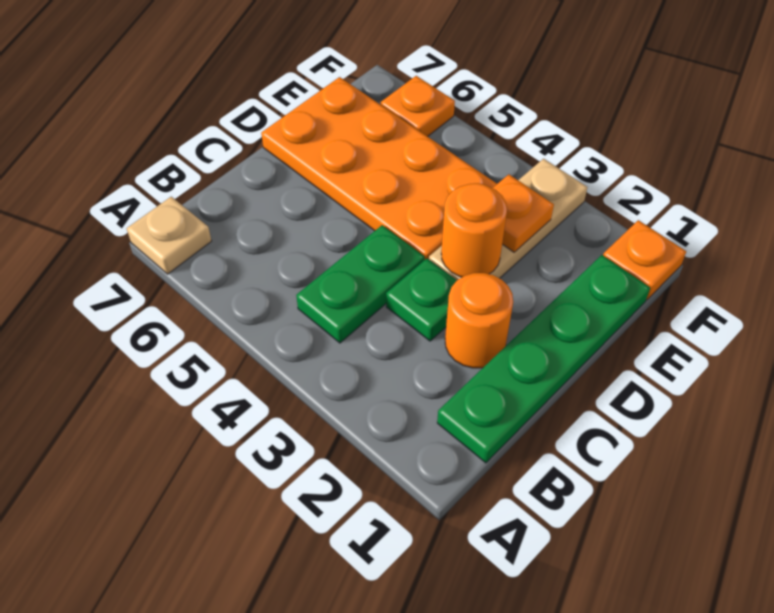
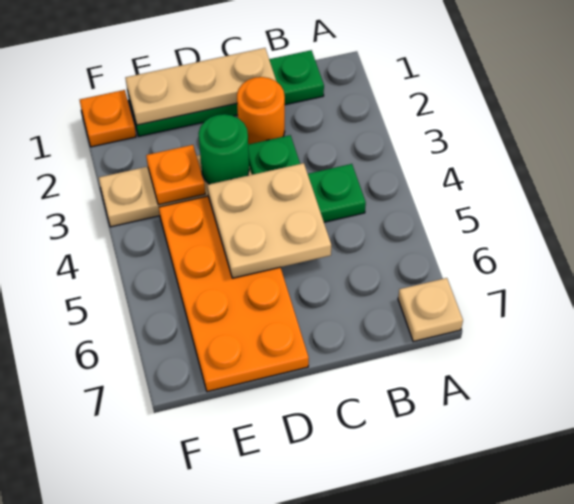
none -> tan plate C1:E1 level 2
none -> tan plate C4:D5 level 2
orange round brick D3 level 2 -> green round brick D3 level 2
orange plate F6 level 1 -> none

